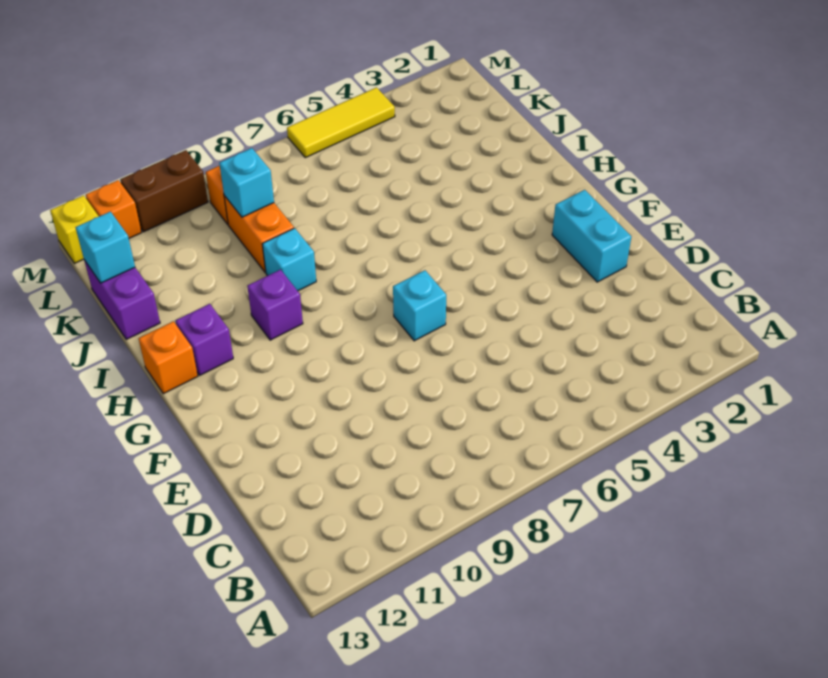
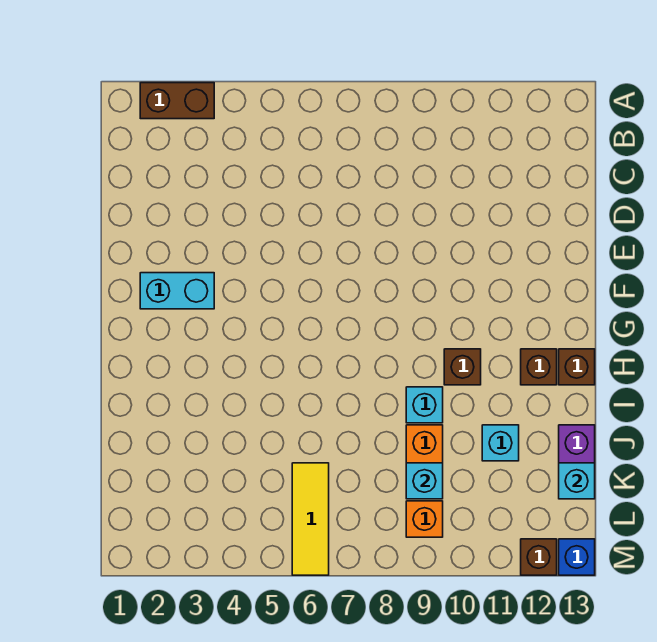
cyan brick E2:F2 level 1 -> cyan brick F2:F3 level 1
cyan brick F7 level 1 -> cyan brick J11 level 1
purple brick H10 level 1 -> brown brick H10 level 1
purple brick H12 level 1 -> brown brick H12 level 1
orange brick H13 level 1 -> brown brick H13 level 1
yellow tile M4:M6 level 1 -> yellow tile K6:M6 level 1
brown brick M10:M11 level 1 -> brown brick A2:A3 level 1
orange brick M12 level 1 -> brown brick M12 level 1
yellow brick M13 level 1 -> blue brick M13 level 1

